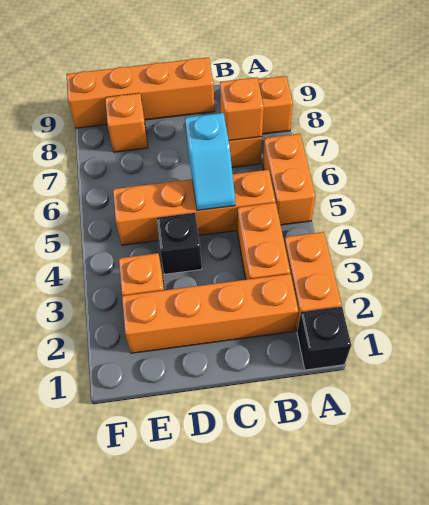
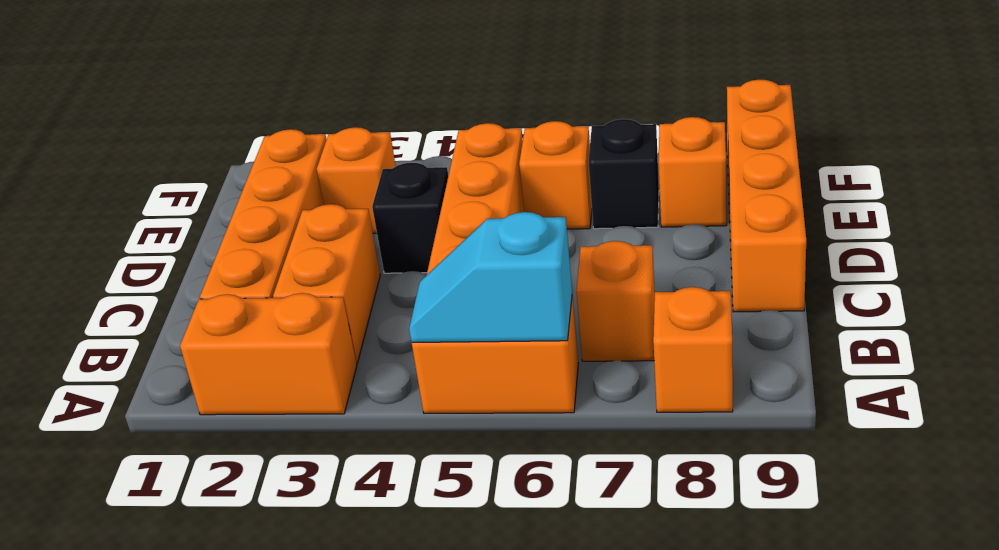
black brick A1 level 1 -> black brick E7 level 1
orange brick B3:B4 level 1 -> orange brick B3:C3 level 1
orange brick B7 level 2 -> orange brick E6 level 1
cyan slope C5:C6 level 2 top 6 -> cyan slope A5:A6 level 2 top 6

